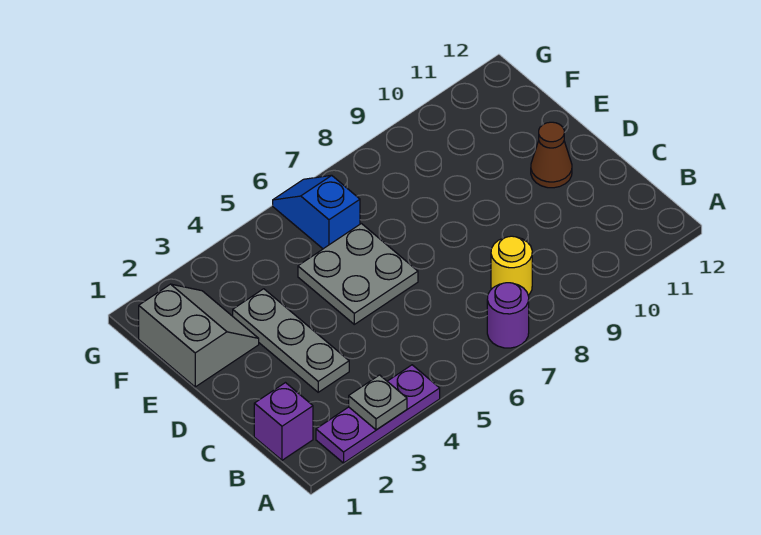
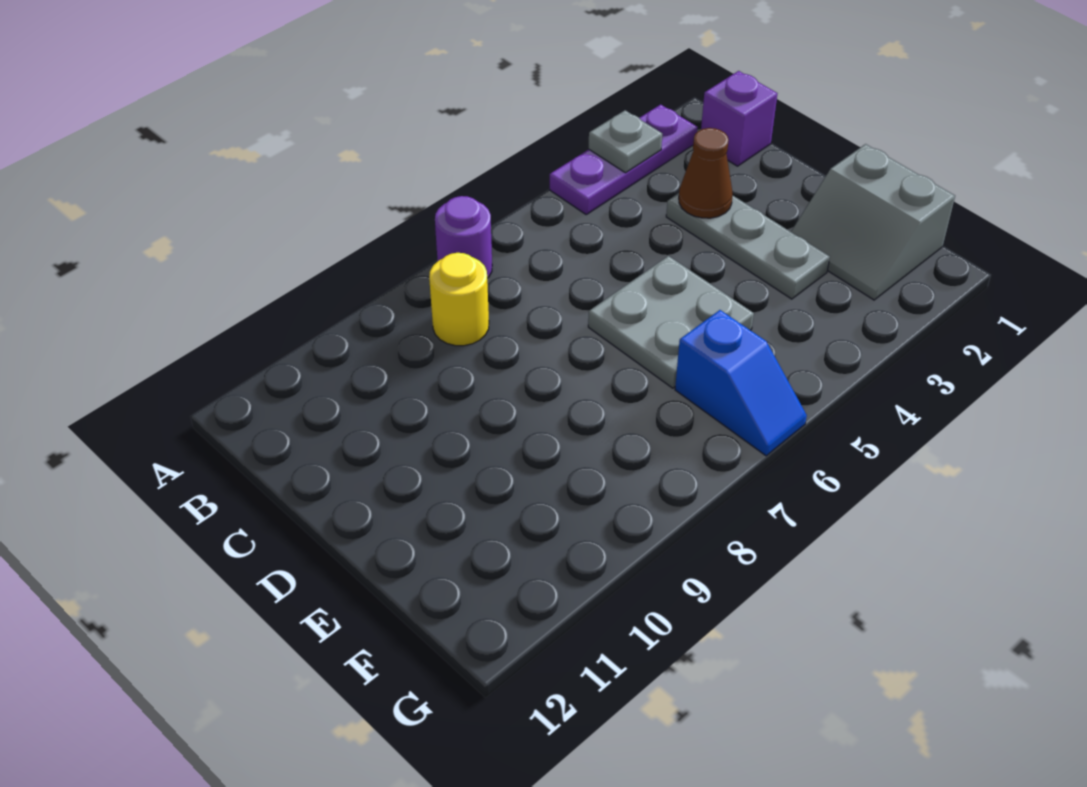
brown cone D11 level 1 -> brown cone C3 level 2

